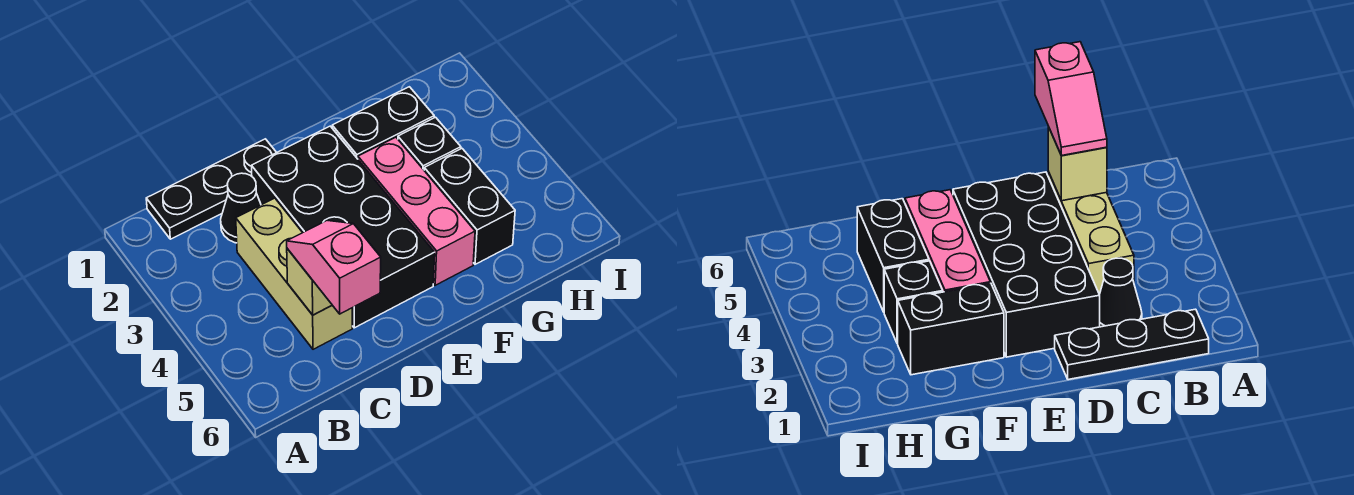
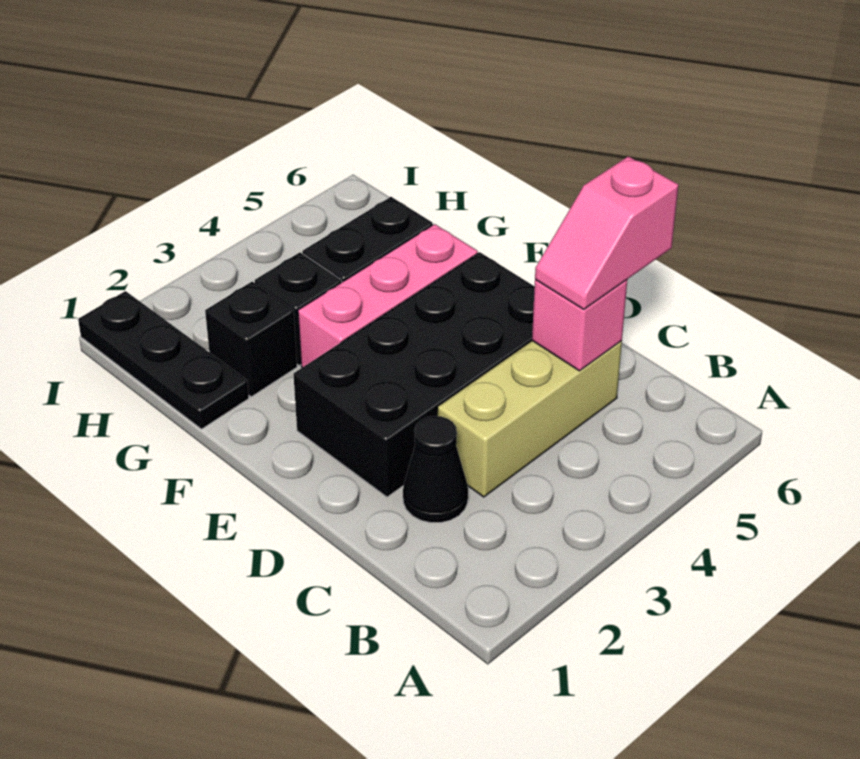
black plate B1:D1 level 1 -> black plate G1:I1 level 1
tan brick C5 level 2 -> pink brick C5 level 2
black brick F2:G2 level 1 -> black brick G2 level 1

